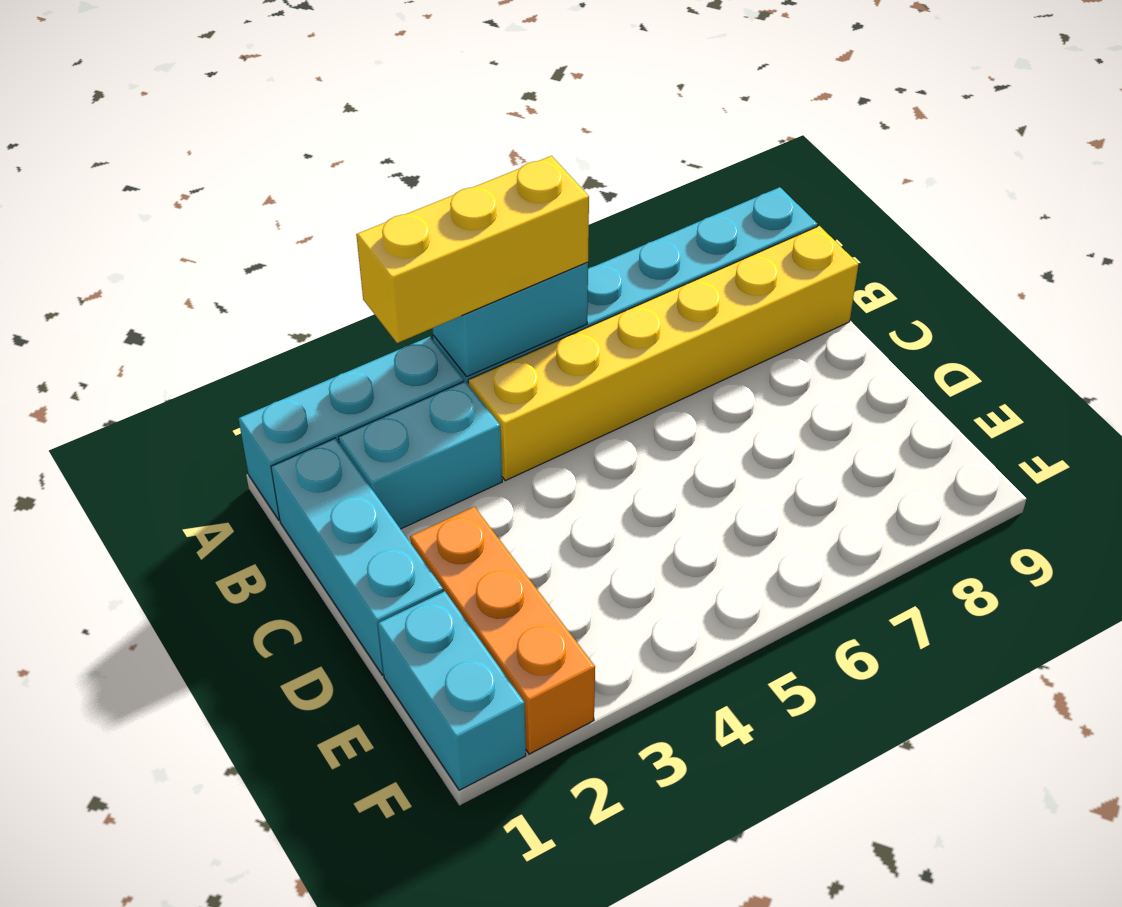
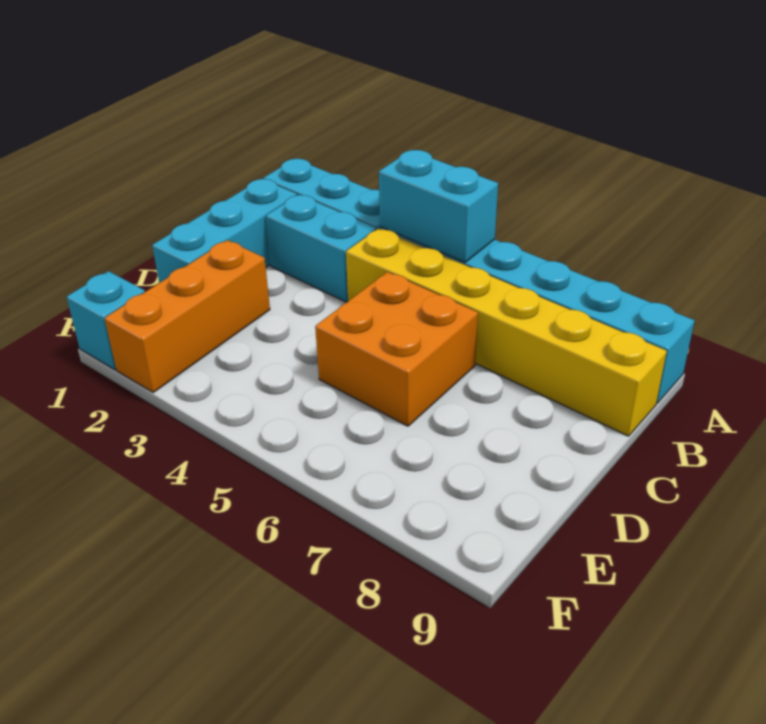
yellow brick A3:A5 level 3 -> none
none -> orange brick C5:D6 level 1
cyan brick E1:F1 level 1 -> cyan brick F1 level 1

